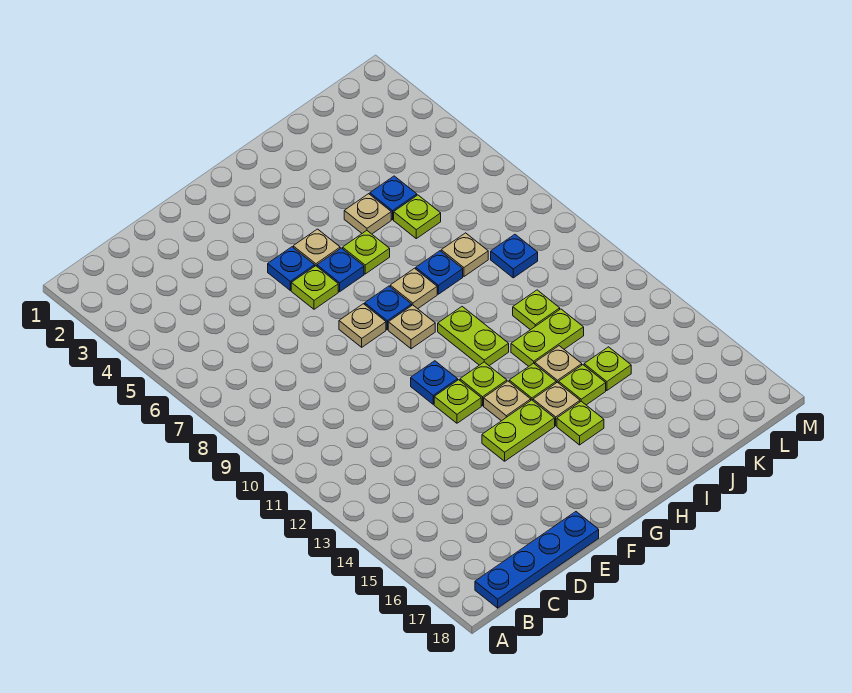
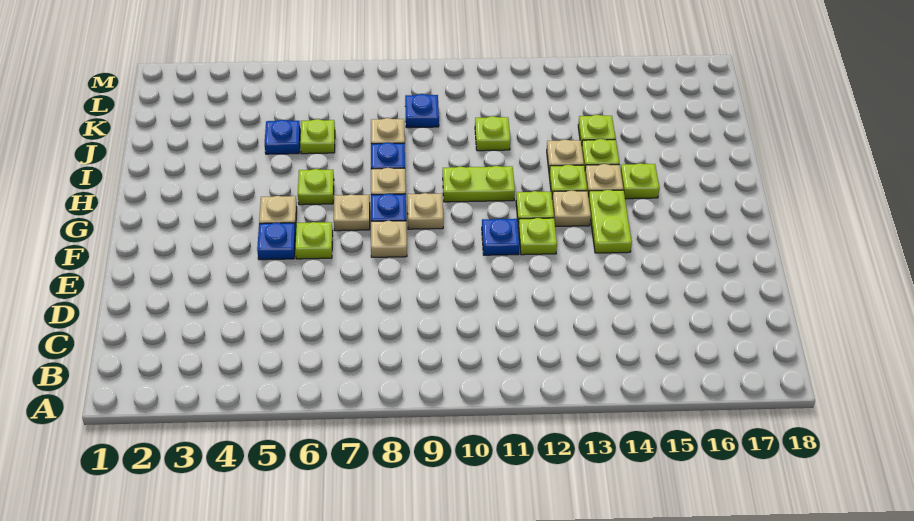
blue plate B18:E18 level 1 -> none
blue plate G6 level 1 -> none
tan plate I5 level 1 -> tan plate G7 level 1
lime plate I12:J12 level 1 -> none

